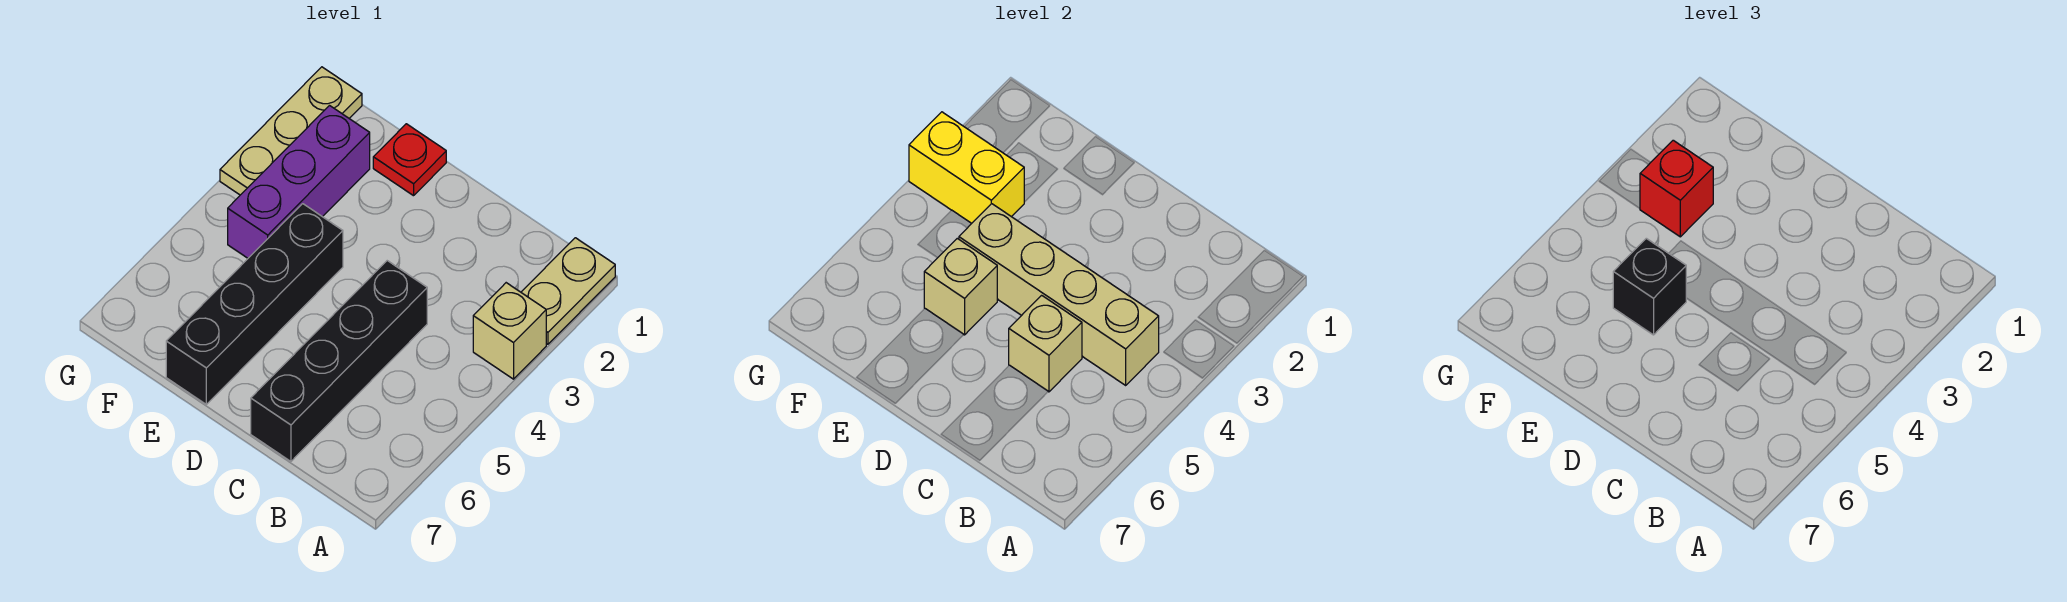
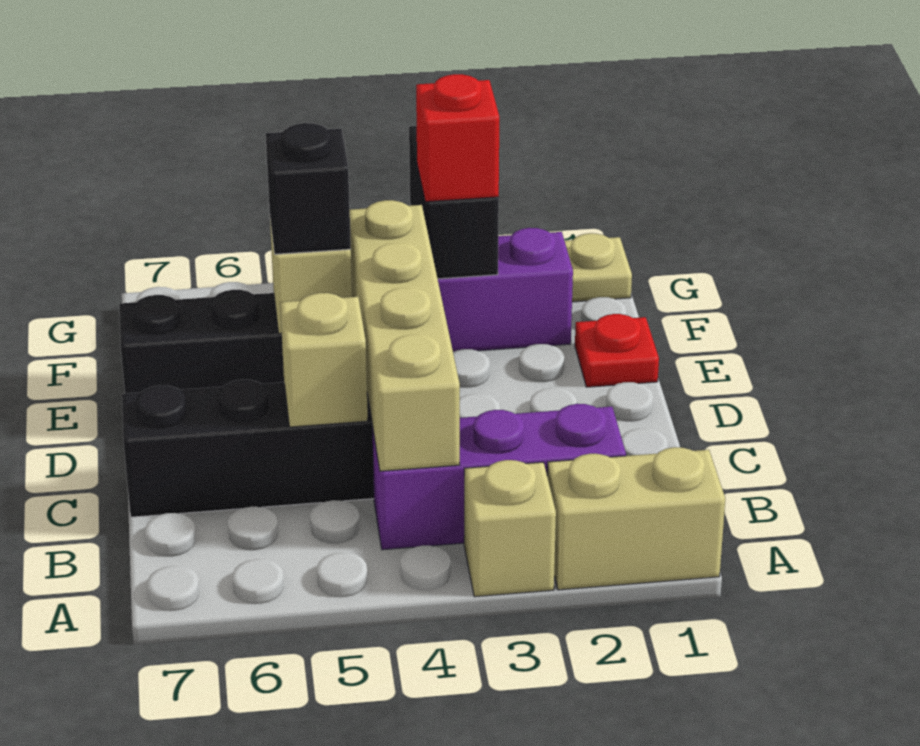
tan plate A1:A2 level 1 -> tan brick A1:A2 level 1
none -> purple brick B2:B4 level 1
yellow brick F3:G3 level 2 -> black brick F3:G3 level 2

